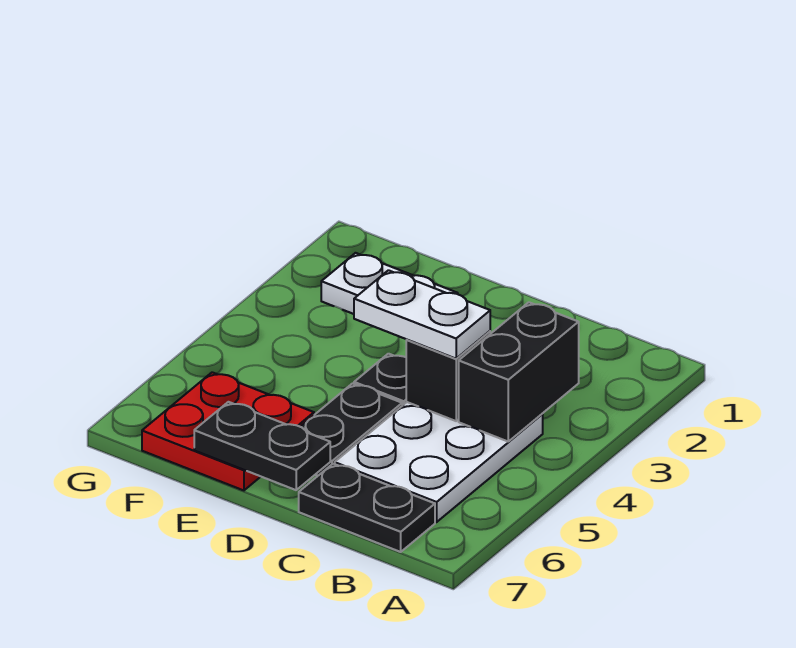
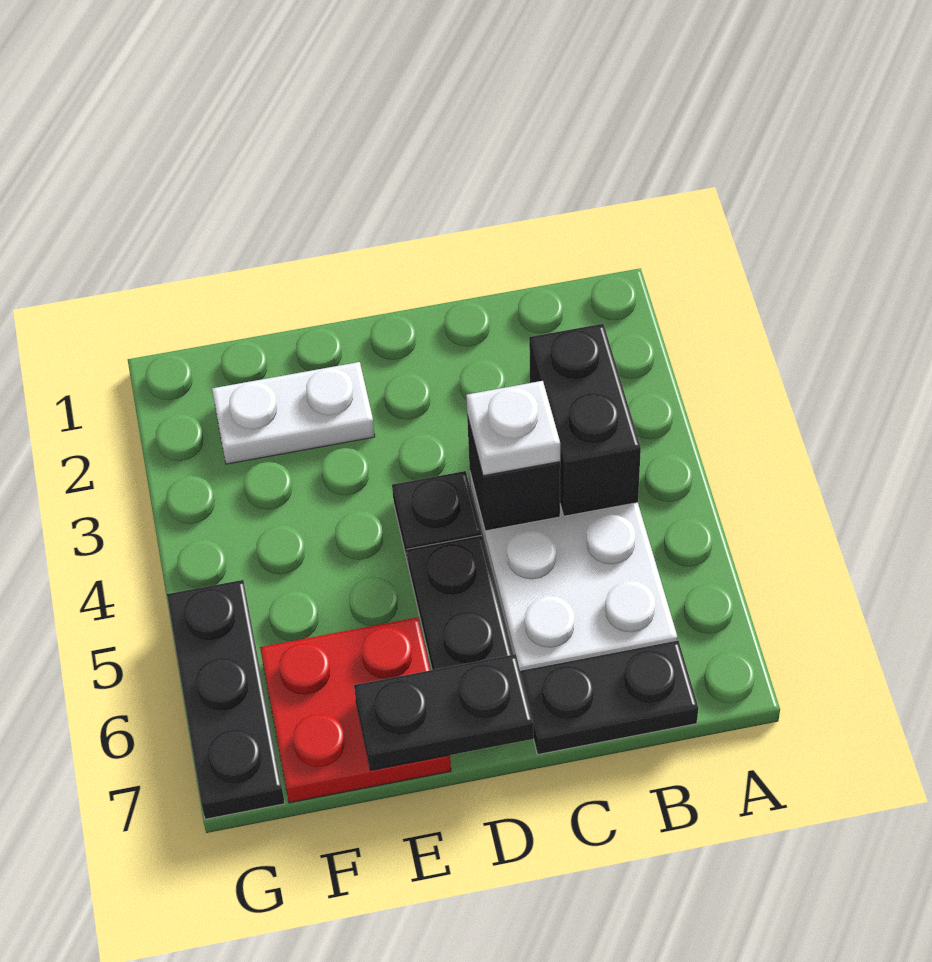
white plate C4:D4 level 3 -> white plate C4 level 3
none -> black plate G5:G7 level 1

